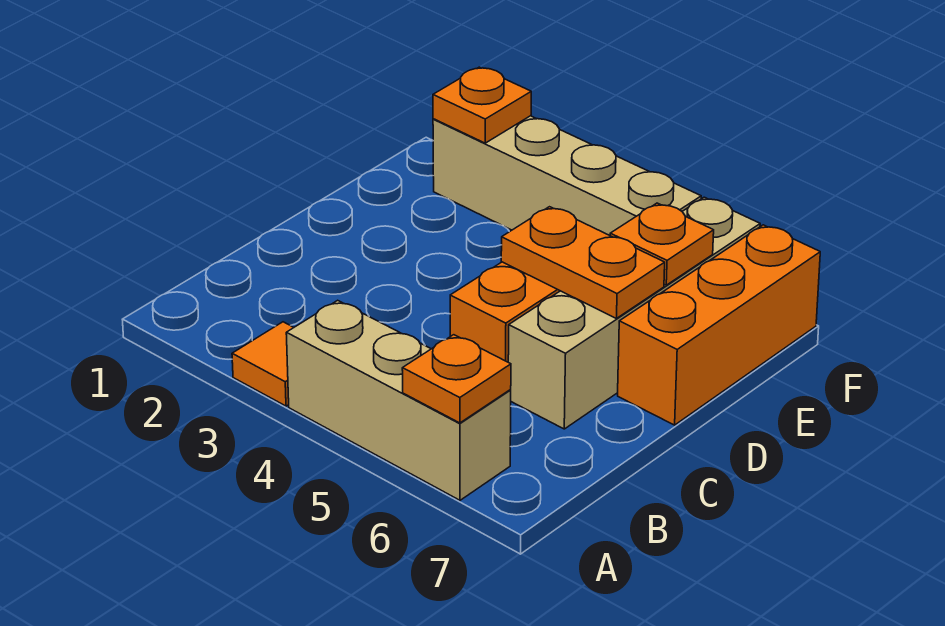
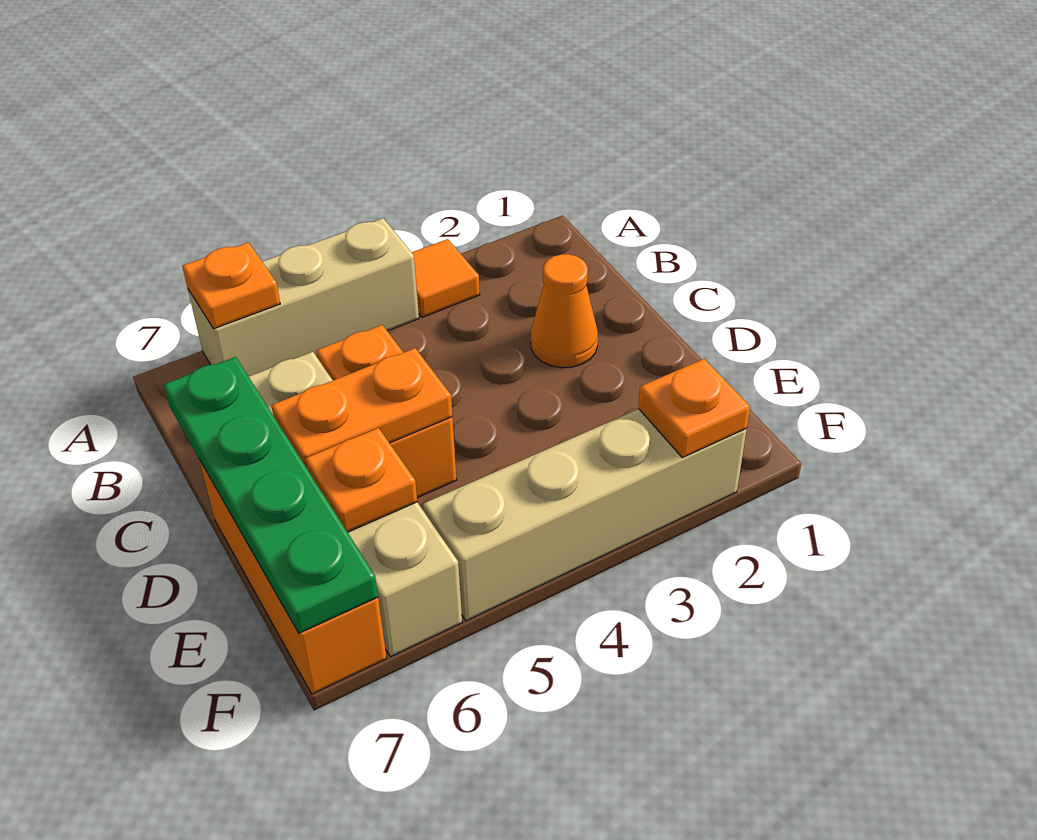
none -> orange cone C2 level 1
none -> green plate C7:F7 level 2

